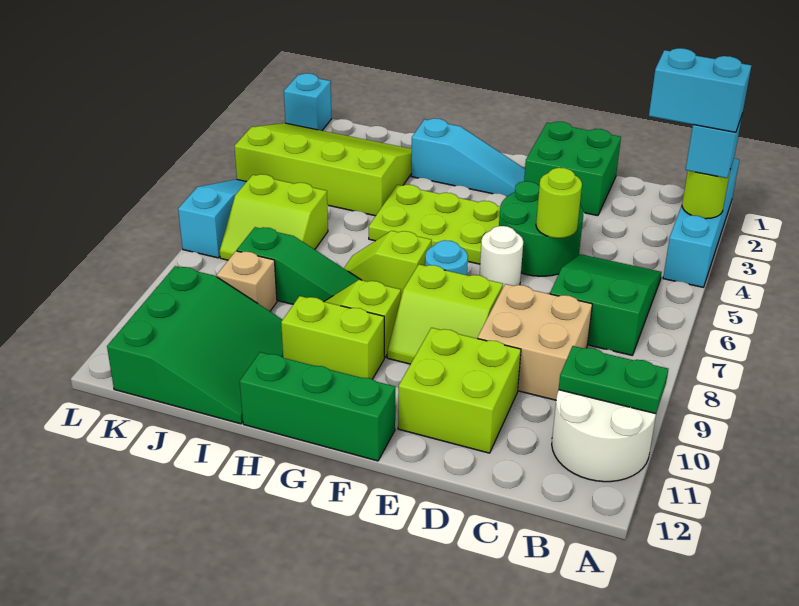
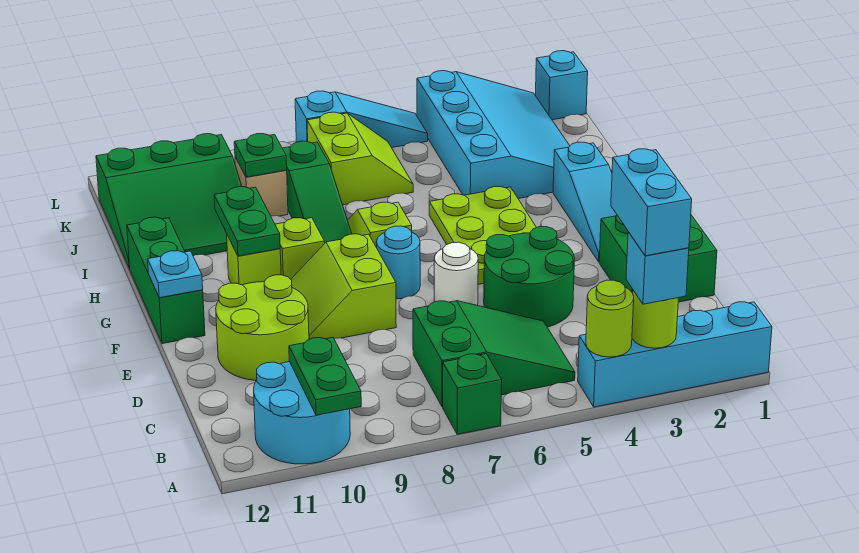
none -> green brick A7 level 1
white round brick A10:B11 level 1 -> cyan round brick A10:B11 level 1
tan brick C8:D9 level 1 -> none
lime round brick D5 level 2 -> lime round brick A4 level 2
lime brick D10:E11 level 1 -> lime round brick D10:E11 level 1
none -> cyan plate F12 level 2
lime brick G10:H10 level 1 -> lime brick G10 level 1
none -> green plate G10:H10 level 2
lime slope I2:L4 level 1 top 4 -> cyan slope I2:L4 level 1 top 4
lime slope J6:K7 level 1 top 6 -> lime slope J6:K7 level 1 top 7
none -> green plate J9 level 2

